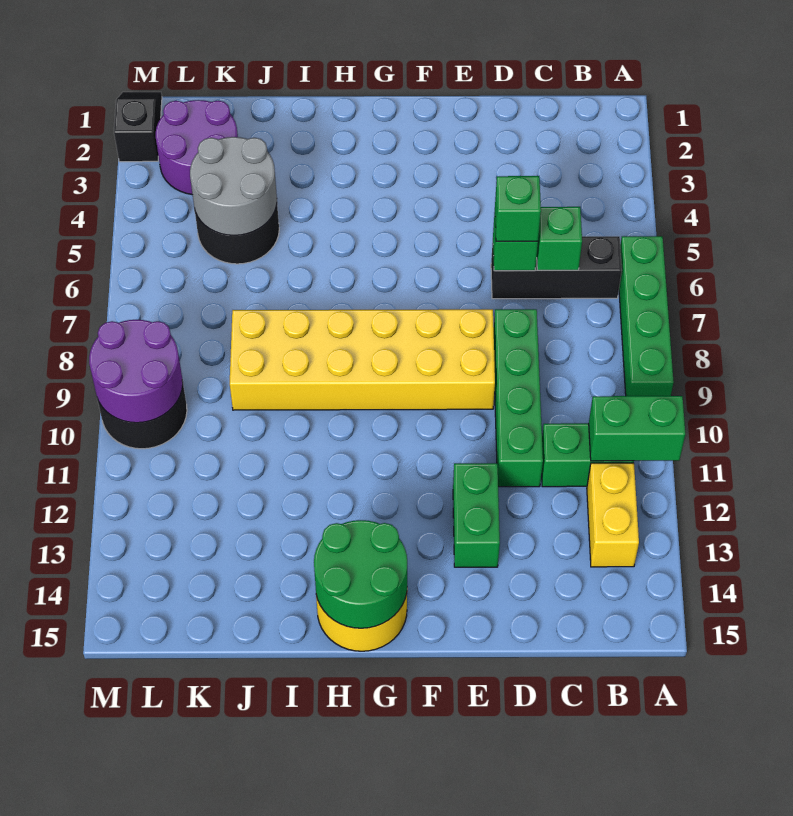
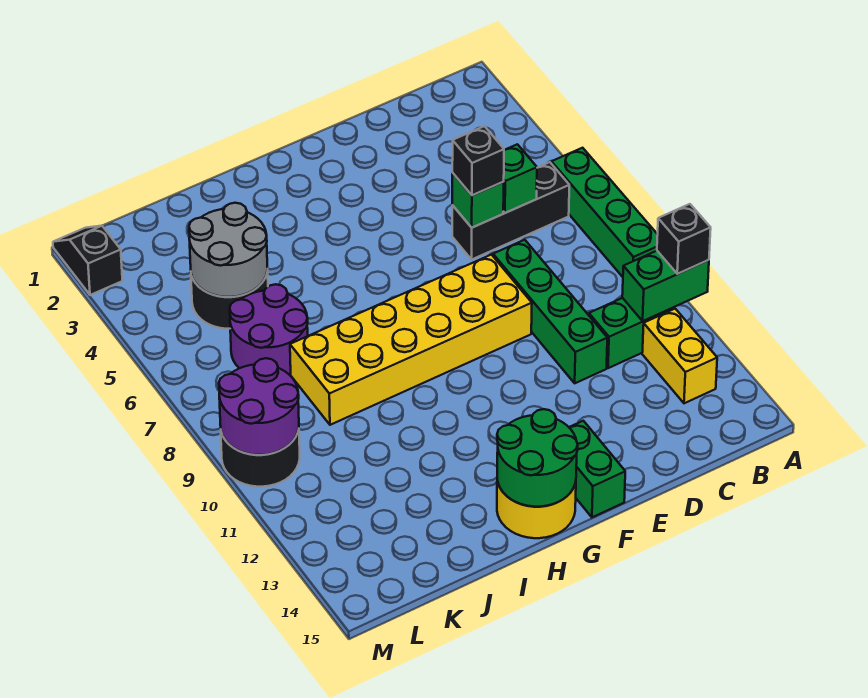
none -> black brick A11 level 3
green brick D6 level 3 -> black brick D6 level 3
green brick E12:E13 level 1 -> green brick F14:F15 level 1
purple round brick K2:L3 level 1 -> purple round brick J6:K7 level 1

